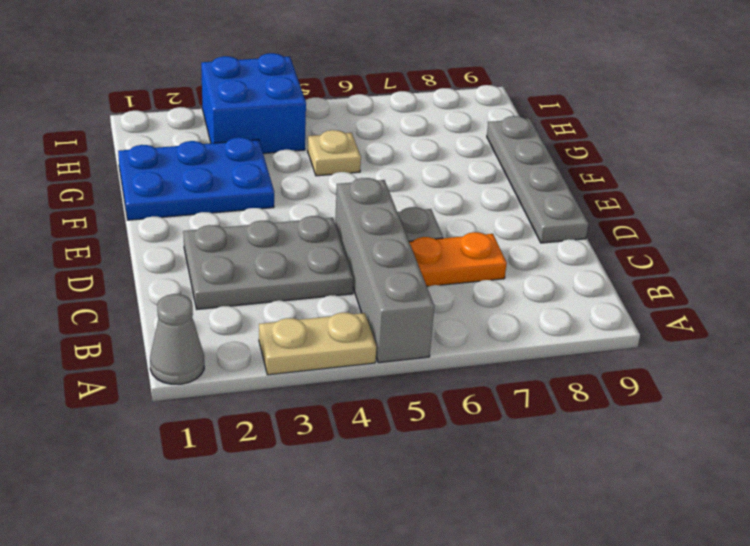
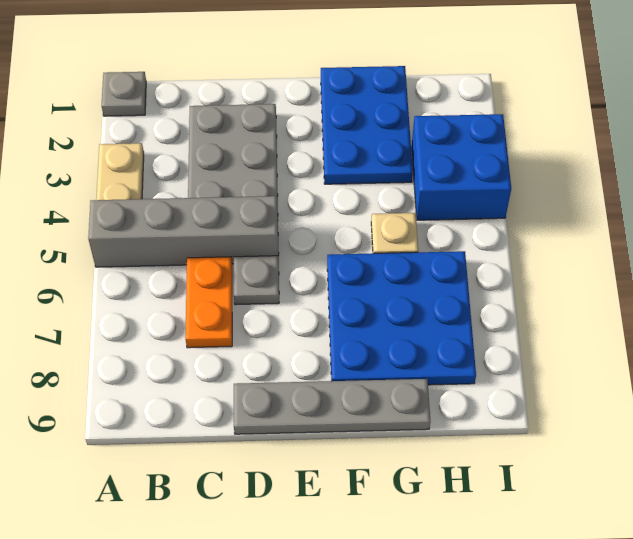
grey cone A1 level 1 -> grey plate A1 level 1
none -> blue plate F6:H8 level 1

